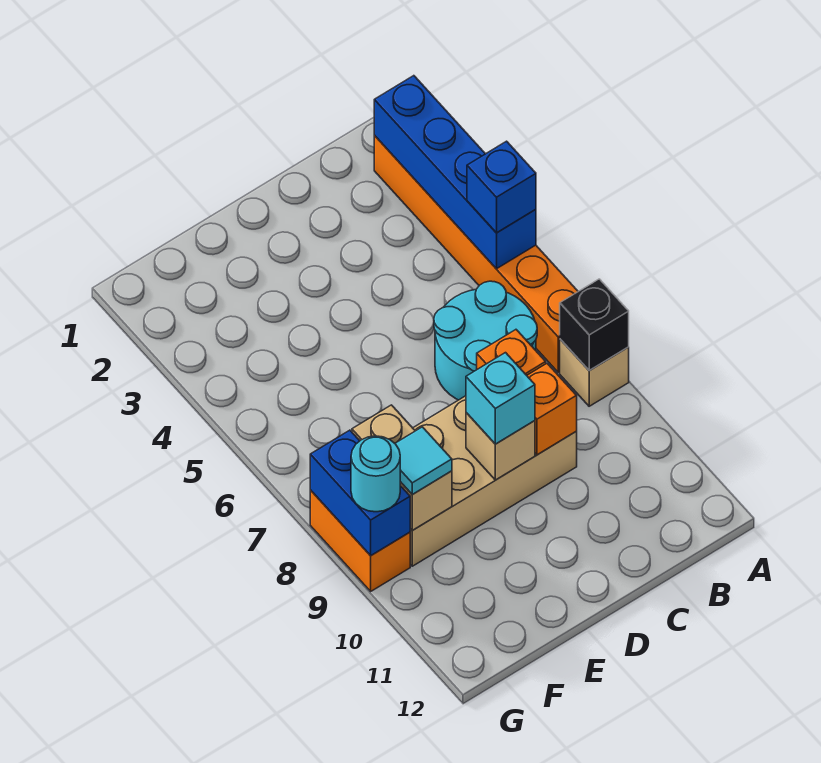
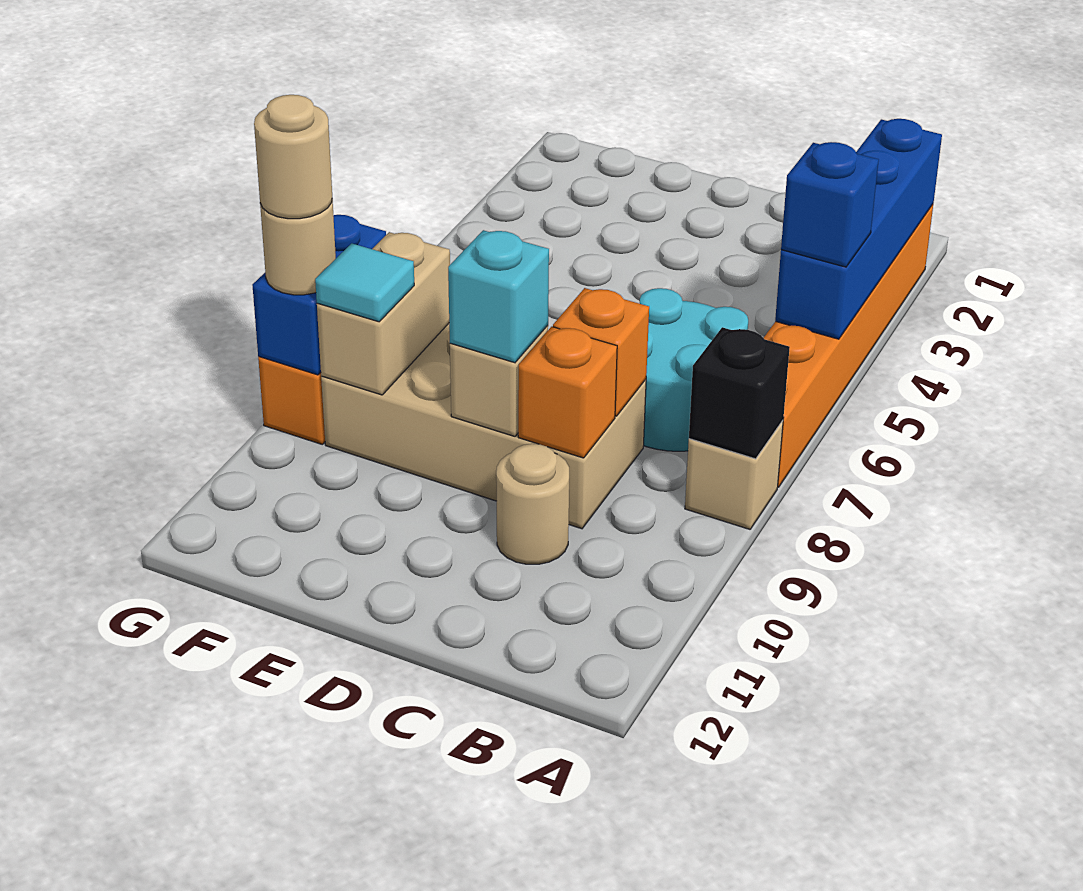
none -> tan round brick C10 level 1
cyan round brick G9 level 3 -> tan round brick G9 level 3
none -> tan round brick G9 level 4

